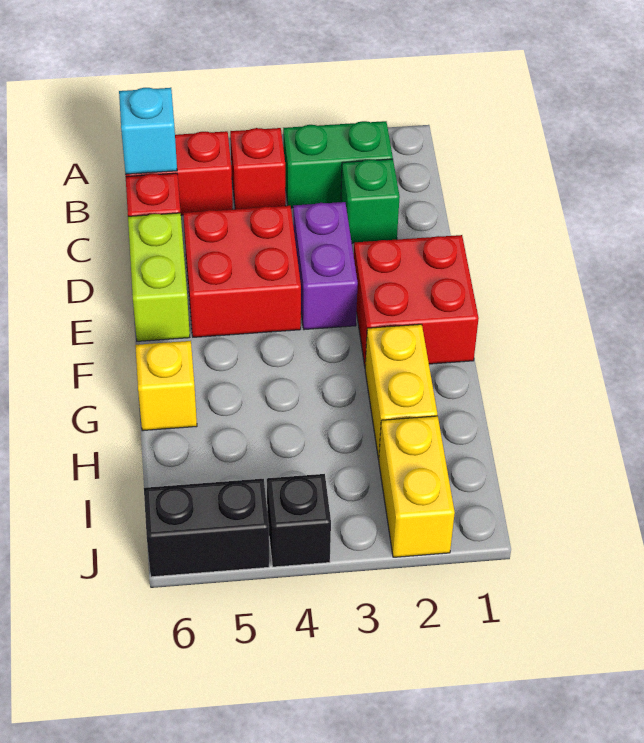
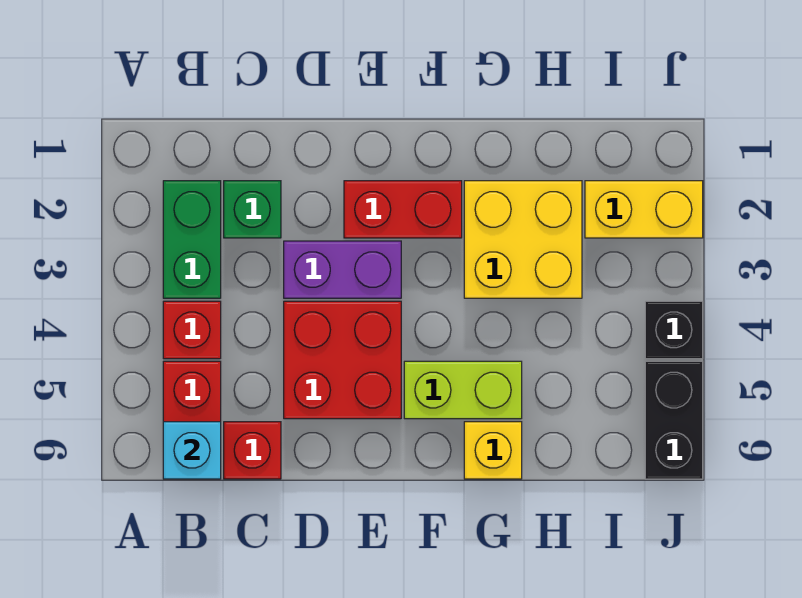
lime brick D6:E6 level 1 -> lime brick F5:G5 level 1
red brick E1:F2 level 1 -> red brick E2:F2 level 1
yellow brick G2:H2 level 1 -> yellow brick G2:H3 level 1

